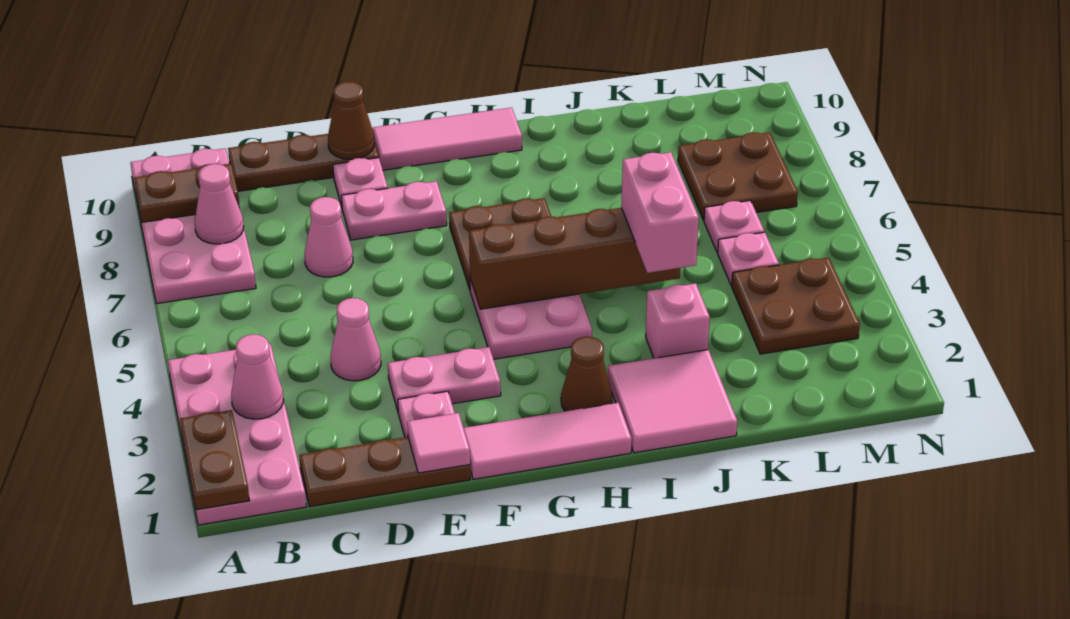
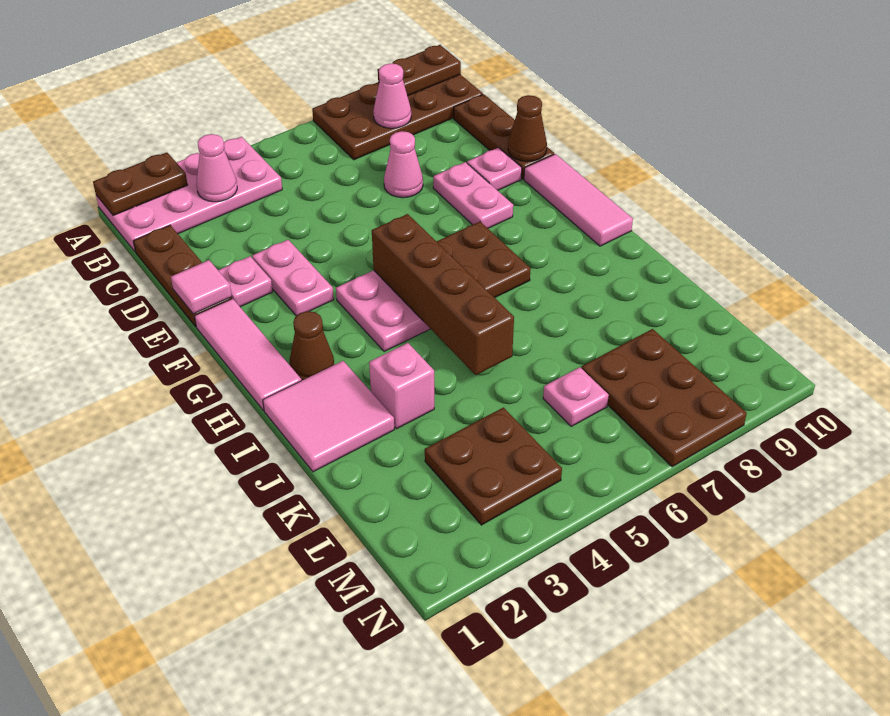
pink plate A7:B10 level 1 -> brown plate A7:B10 level 1
brown plate A9:B9 level 2 -> brown plate A9:A10 level 2
pink cone D4 level 1 -> none
pink brick J4:J5 level 3 -> none
pink plate L5 level 1 -> none
brown plate L7:M8 level 1 -> brown plate L7:N8 level 1

